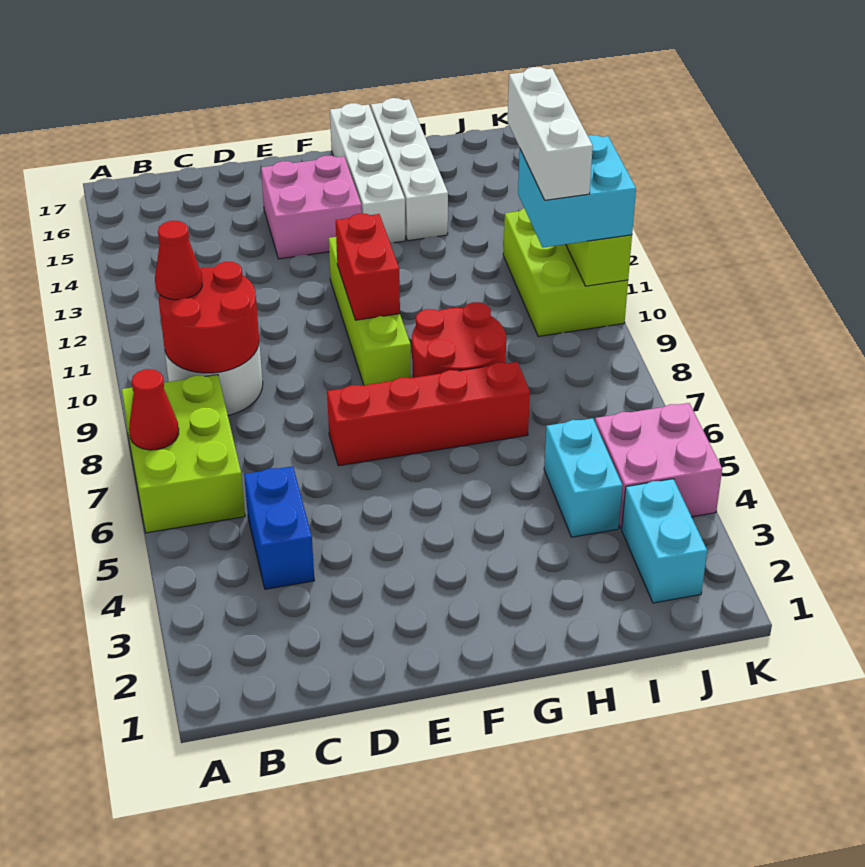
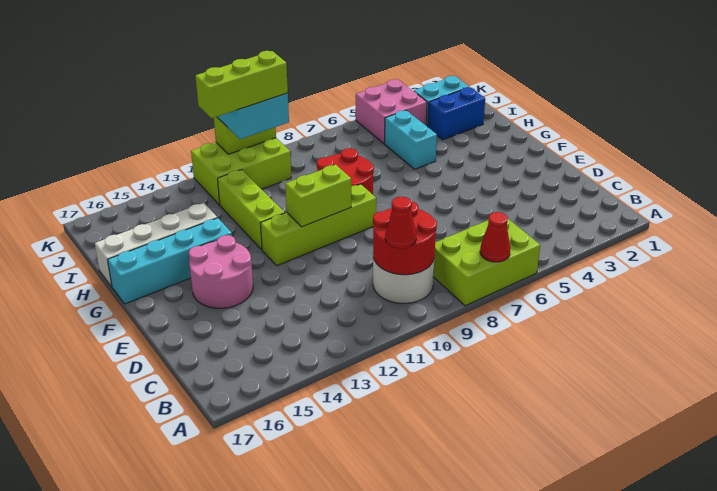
blue brick C4:C5 level 1 -> blue brick I2:I3 level 1
red brick E7:H7 level 1 -> none
pink brick E14:F15 level 1 -> pink round brick E14:F15 level 1
red brick F10:F11 level 2 -> lime brick F10:F11 level 2
none -> lime brick G12:I12 level 1
white brick G14:G17 level 1 -> cyan brick G14:G17 level 1
cyan brick I4:I5 level 1 -> cyan brick H5:I5 level 1
white brick J10:J12 level 4 -> lime brick J10:J12 level 4

